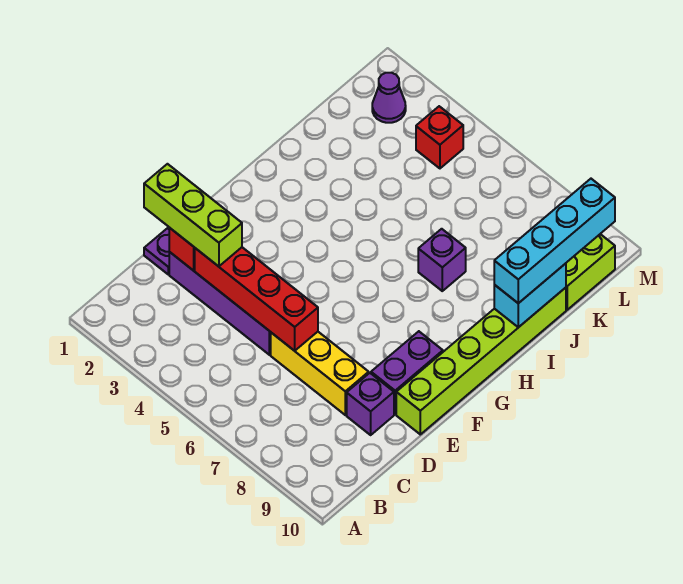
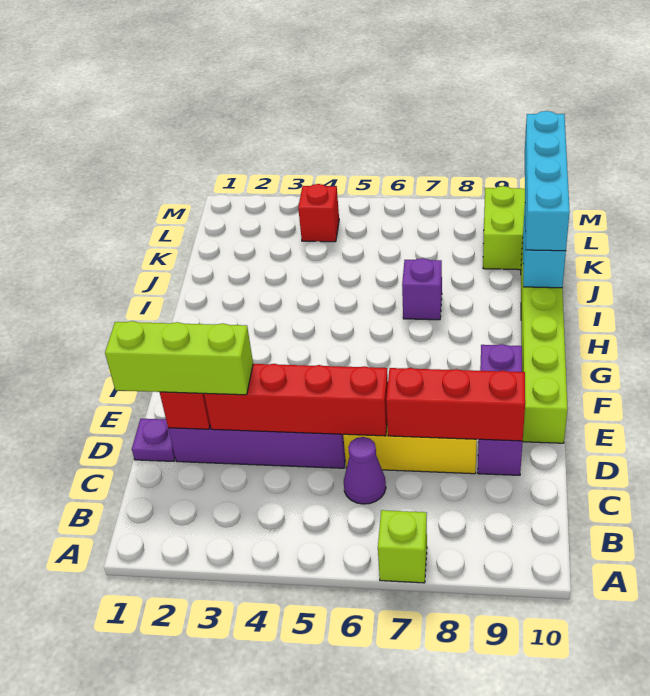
none -> lime brick A7 level 1
none -> red brick D7:D9 level 2
purple cone L2 level 1 -> purple cone C6 level 1

